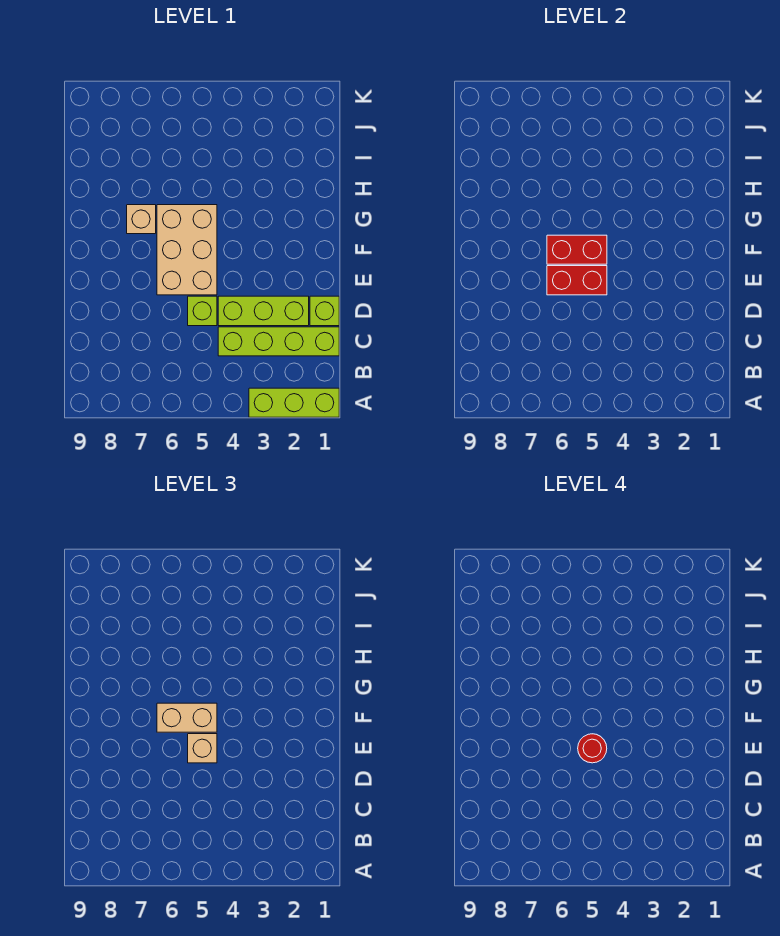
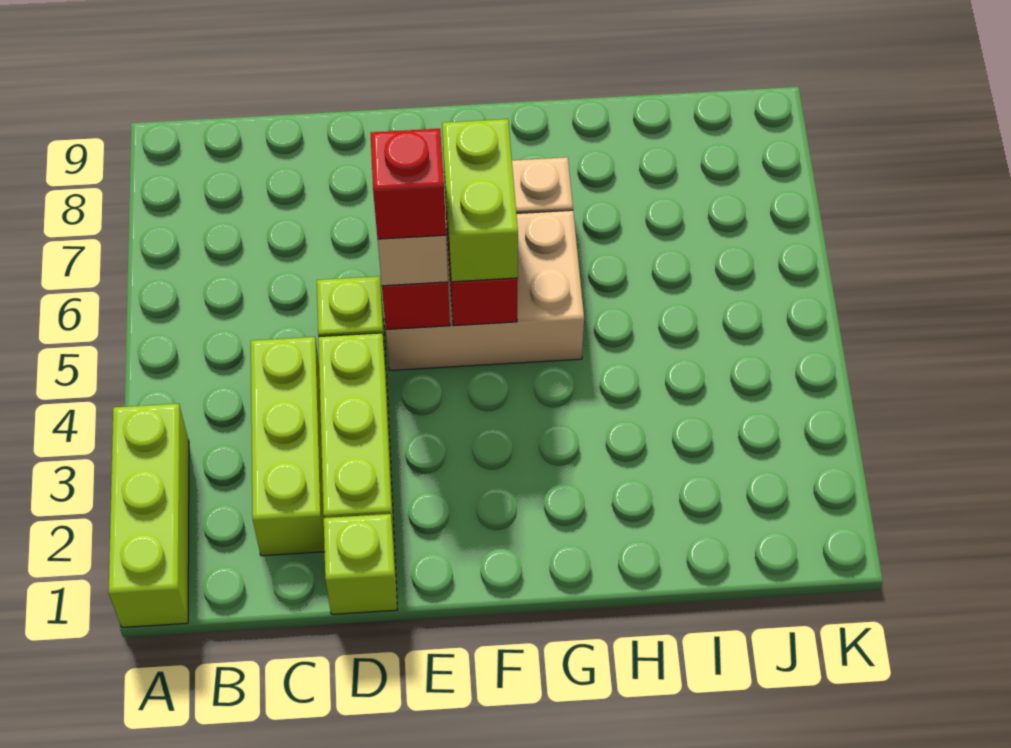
lime brick C1:C4 level 1 -> lime brick C2:C4 level 1
red round brick E5 level 4 -> red brick E5 level 4
tan brick F5:F6 level 3 -> lime brick F5:F6 level 3

